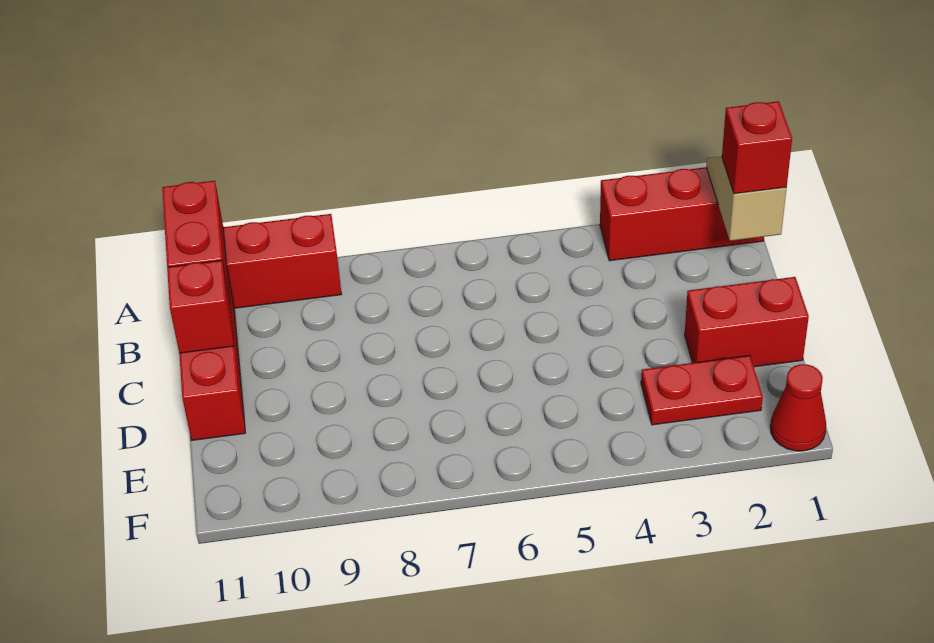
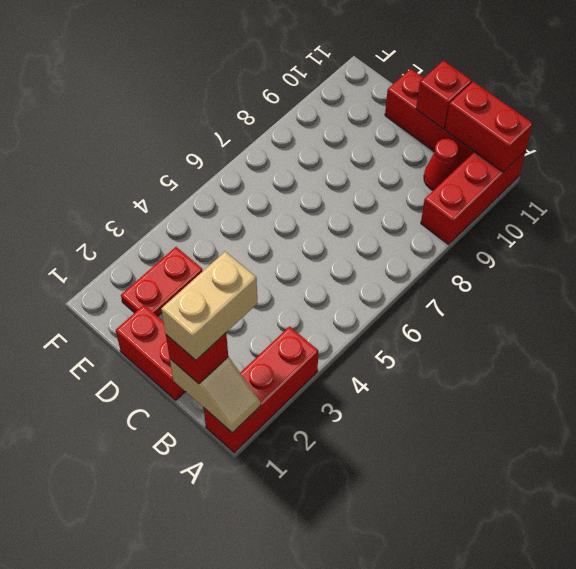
none -> tan brick B1:B2 level 4
red brick D1:D2 level 1 -> red brick C1:D1 level 1
red cone F1 level 1 -> red cone B10 level 1

